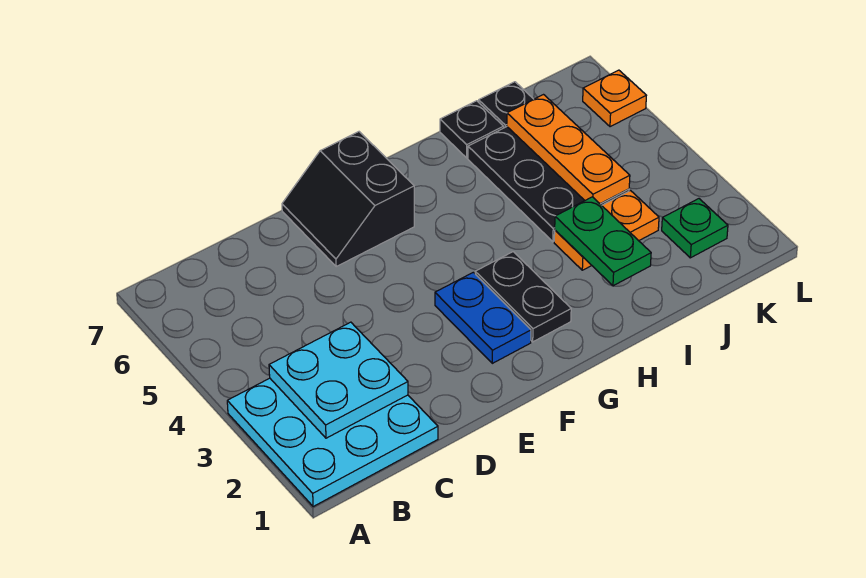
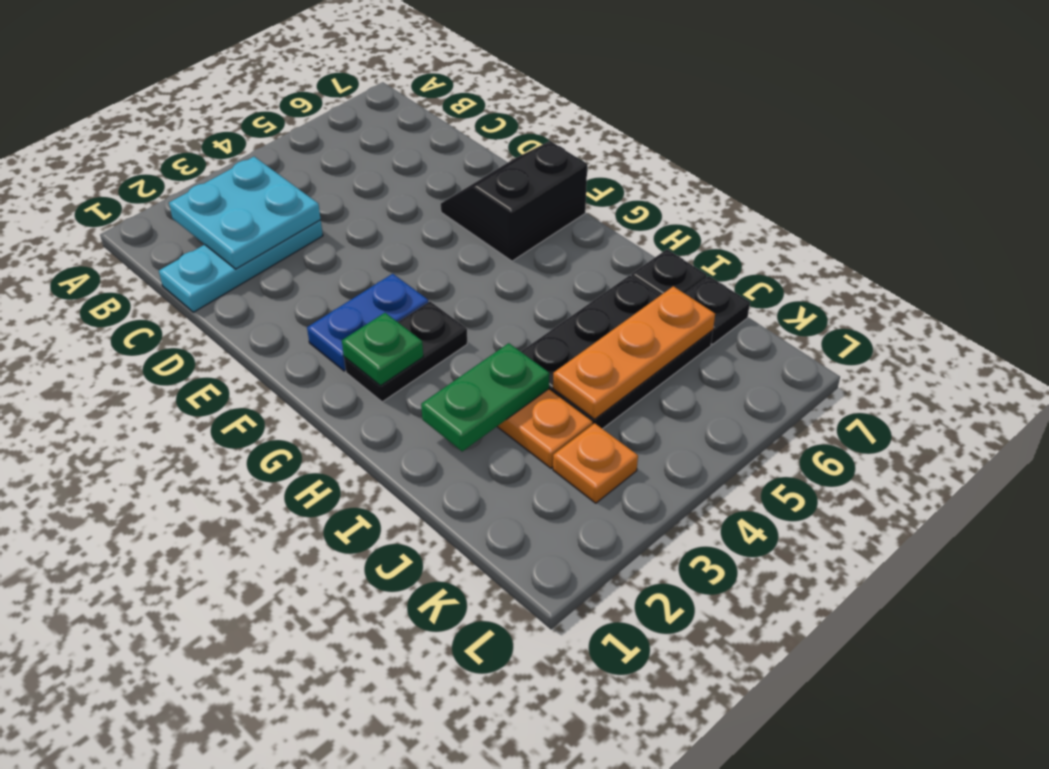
cyan plate A1:C3 level 1 -> cyan plate C1:C3 level 1
green plate K2 level 1 -> green plate G2 level 2
orange plate L6 level 1 -> orange plate K3 level 1

